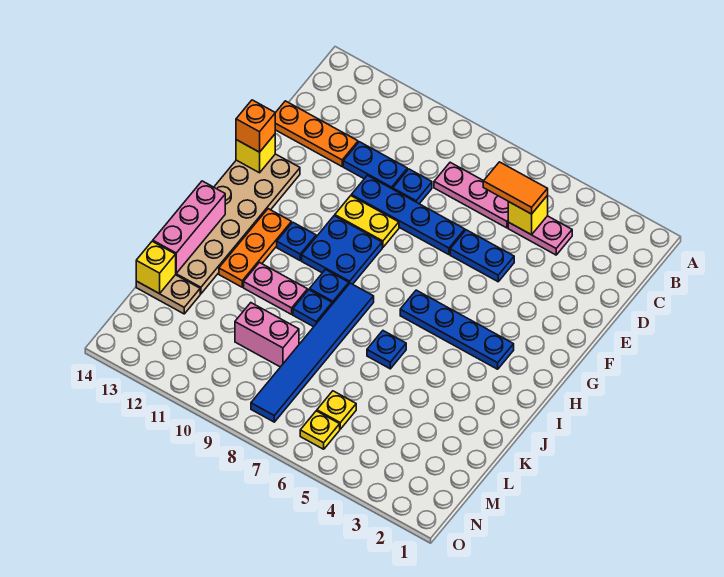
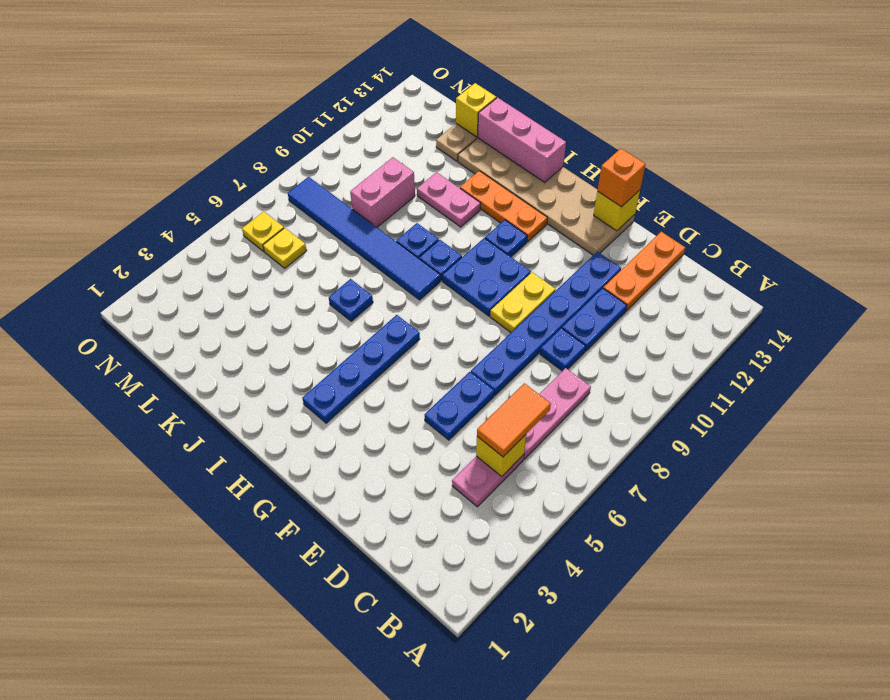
blue plate E7:E10 level 1 -> blue plate E7:E12 level 1
pink plate J10:J11 level 1 -> pink plate J11:K11 level 1

